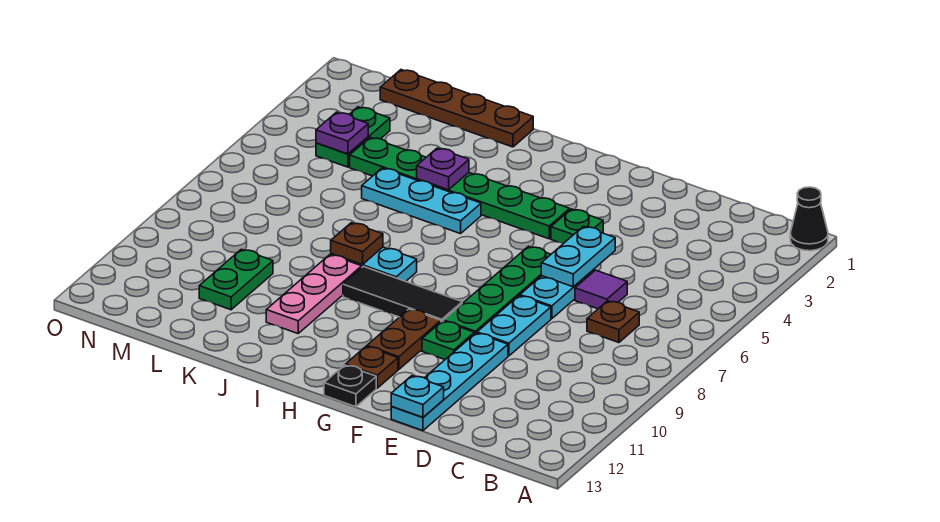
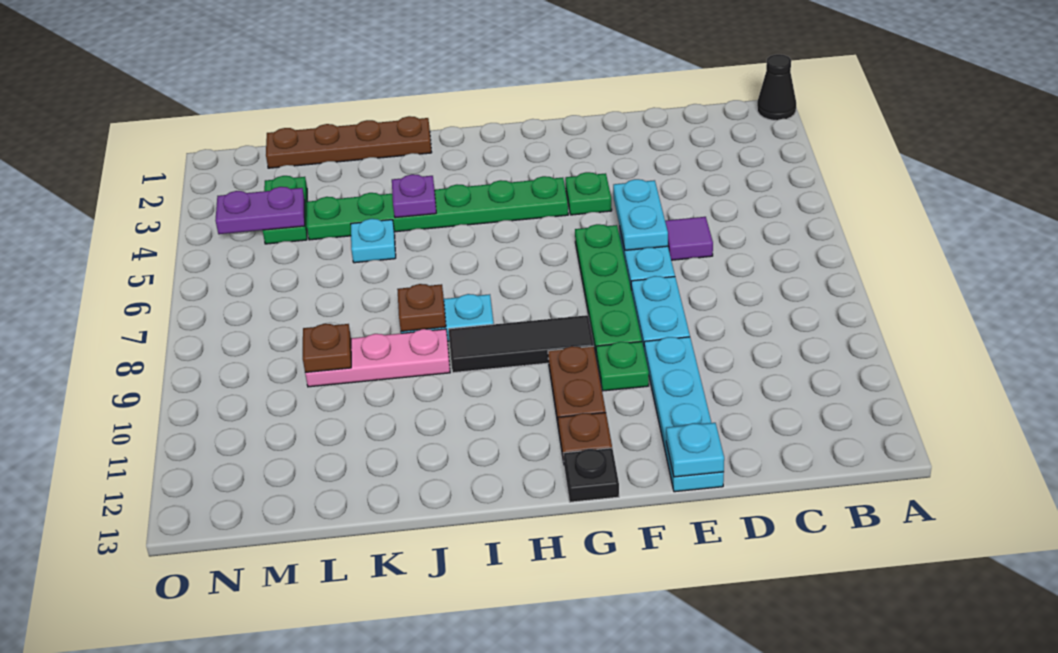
brown plate C7 level 1 -> brown plate L9 level 2
cyan plate I5:K5 level 1 -> cyan plate K5 level 1
pink plate J9:J11 level 1 -> pink plate J9:L9 level 1
green plate L10:L11 level 1 -> none
purple plate M4 level 2 -> purple plate M4:N4 level 2

